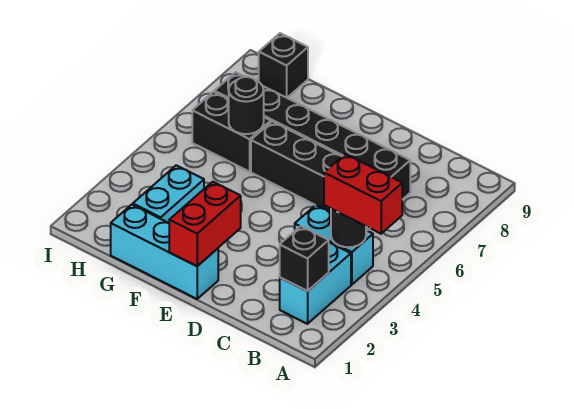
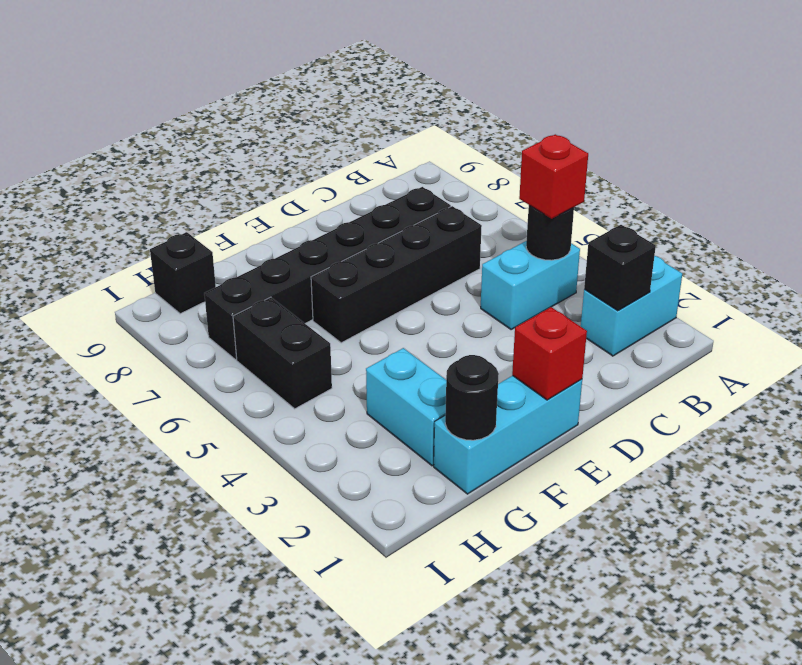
red brick A4:B4 level 3 -> red brick B4 level 3
cyan brick B2:B3 level 1 -> cyan brick A2:B2 level 1
red brick E1:E2 level 2 -> red brick E1 level 2
black brick G6:H6 level 1 -> black brick H5:H6 level 1
black round brick G6 level 2 -> black round brick G1 level 2

